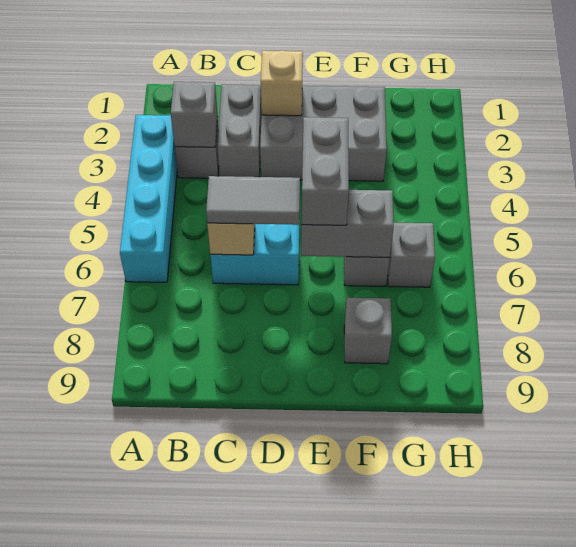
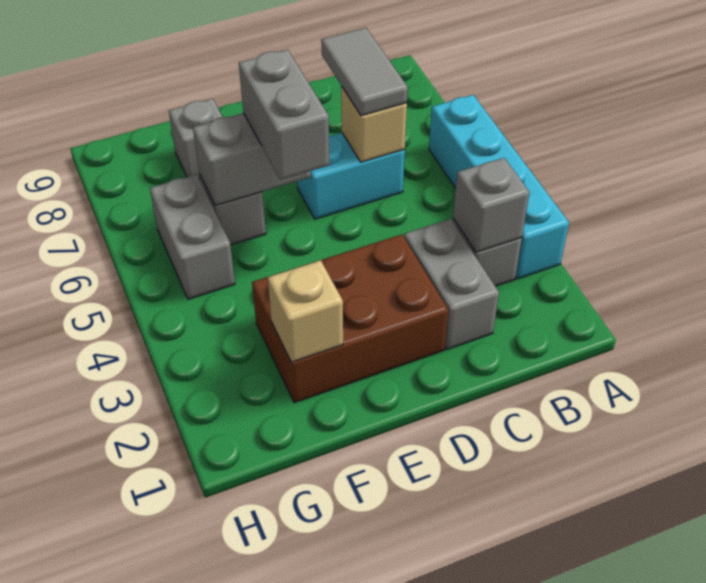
grey tile C6:D6 level 3 -> grey tile C6:C7 level 3
grey brick D2:F3 level 1 -> brown brick D2:F3 level 1
tan brick D2 level 2 -> tan brick F2 level 2
grey brick G6 level 1 -> grey brick G5:G6 level 1

